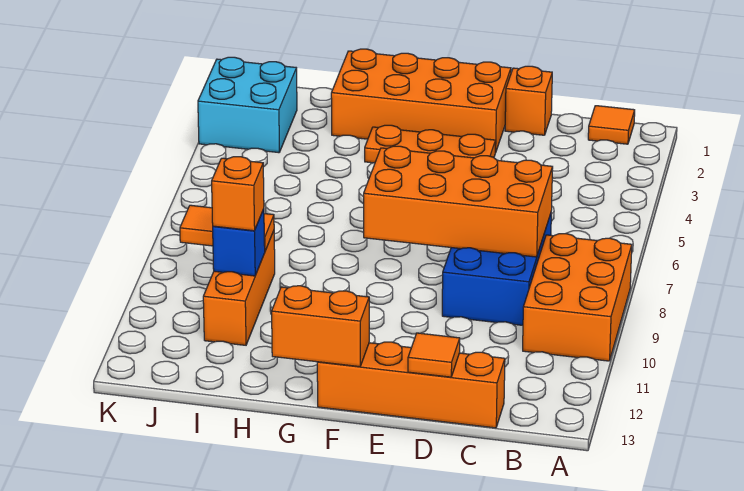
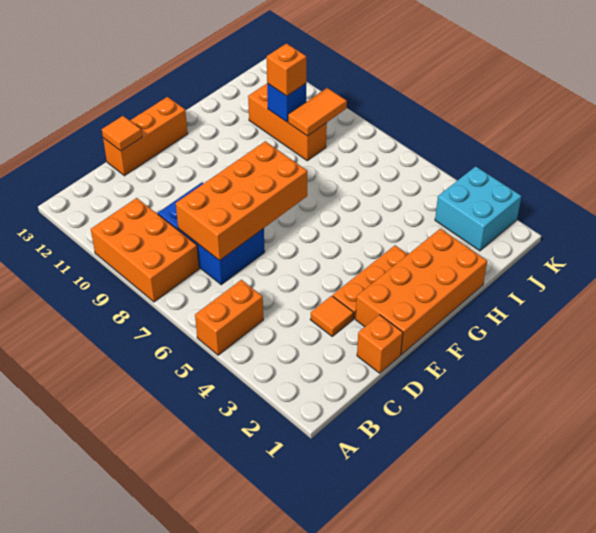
orange tile B1 level 1 -> orange tile D3 level 1
orange brick C13:F13 level 1 -> orange brick D13:F13 level 1
orange brick F13:G13 level 2 -> orange brick A5:B5 level 1

